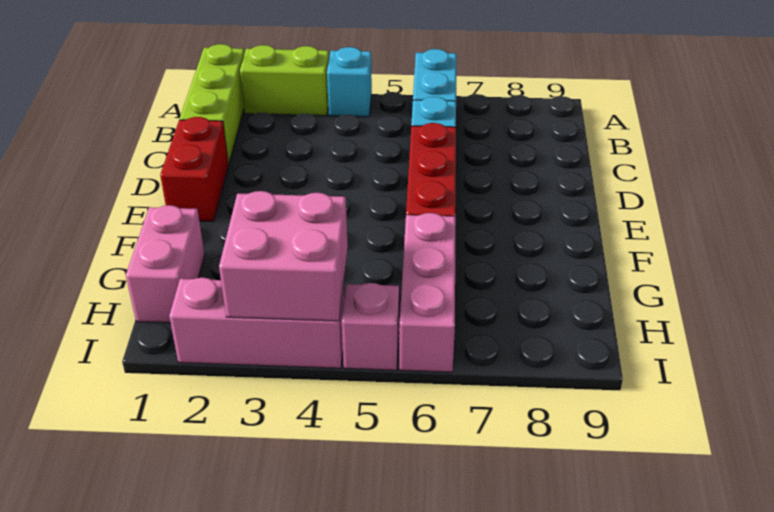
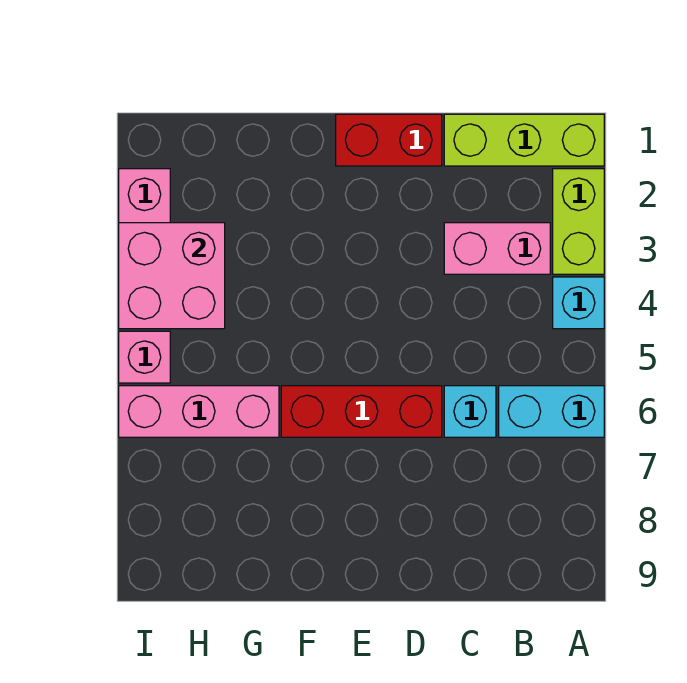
pink brick G1:H1 level 1 -> pink brick B3:C3 level 1

